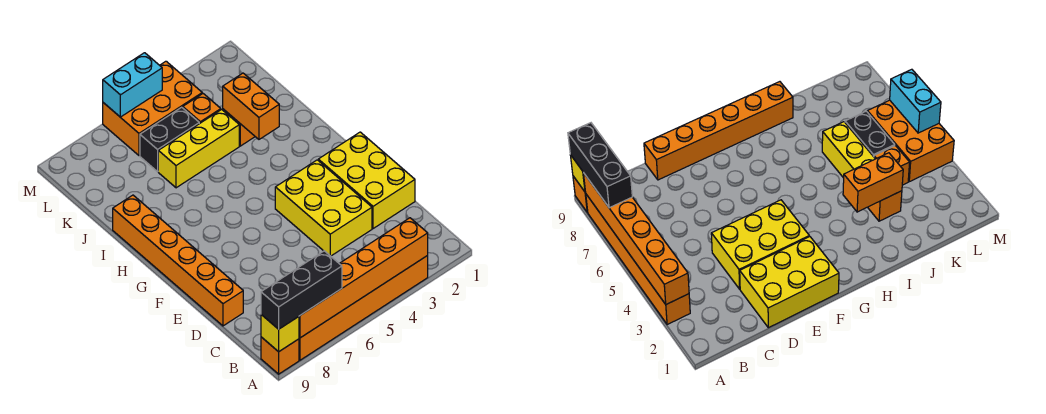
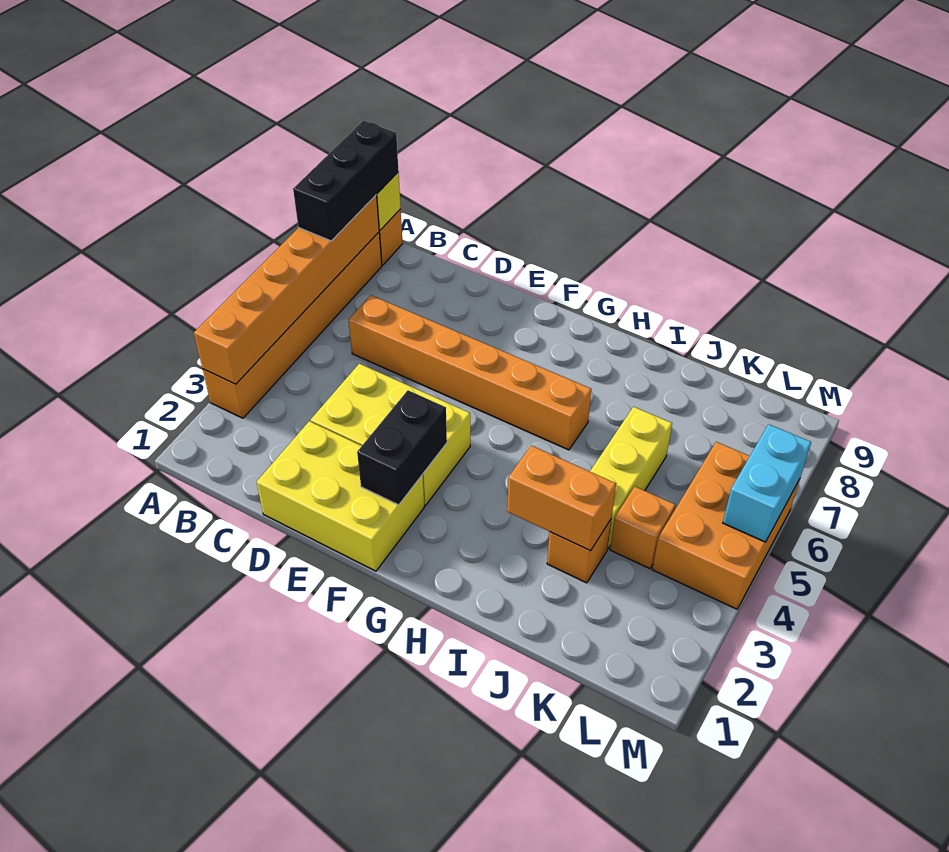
orange brick D9:I9 level 1 -> orange brick C6:H6 level 1
black brick K5:K6 level 1 -> black brick F2:F3 level 2

